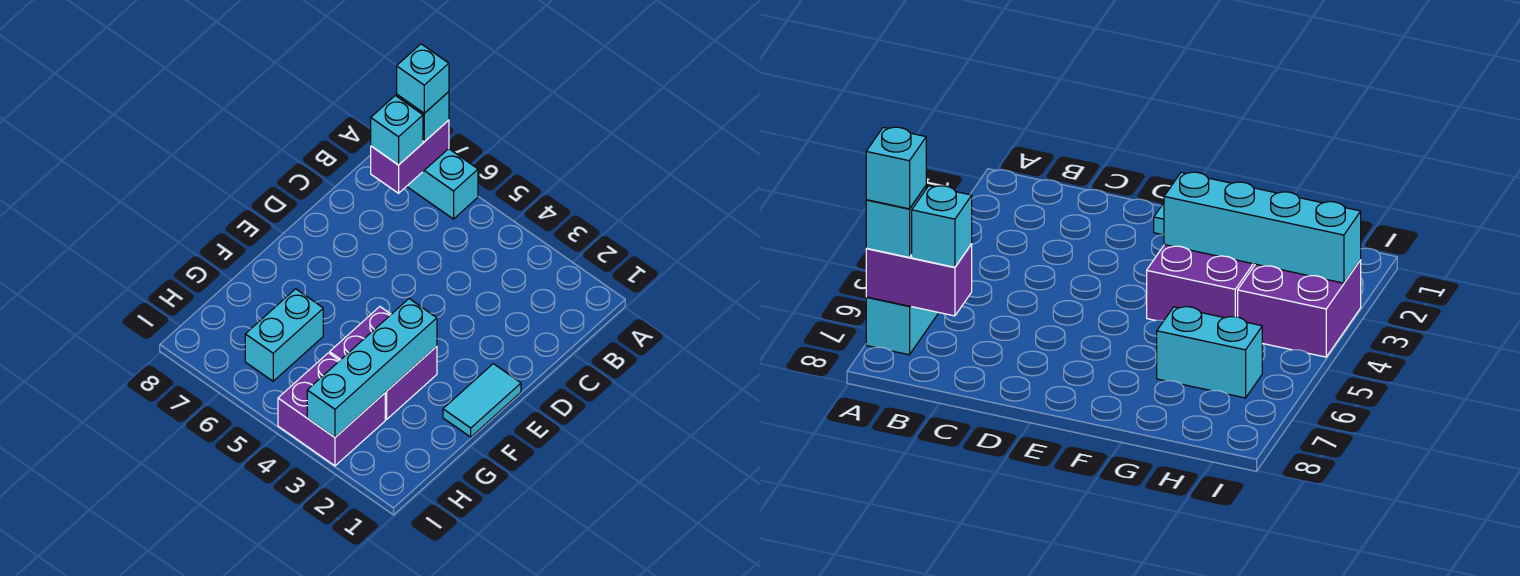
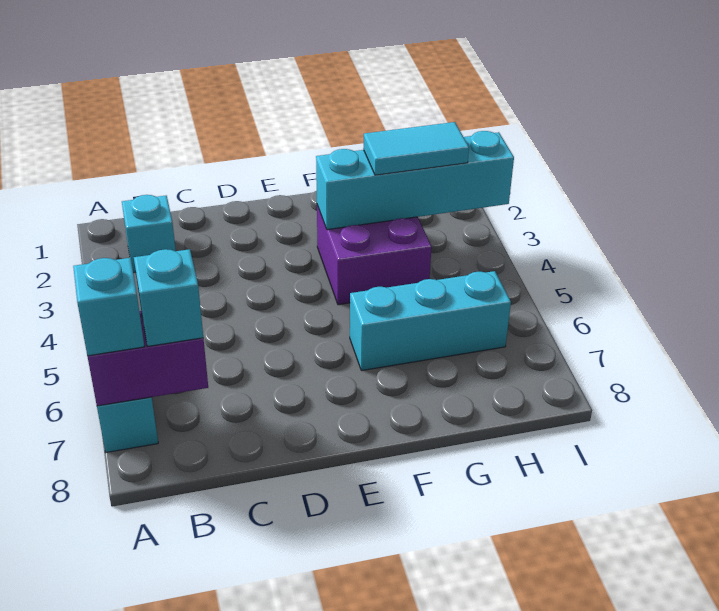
cyan brick A7 level 4 -> cyan brick B2 level 1
cyan tile E1:F1 level 1 -> cyan tile G3:H3 level 3
cyan brick G6:H6 level 1 -> cyan brick F6:H6 level 1
purple brick H3:I4 level 1 -> none

